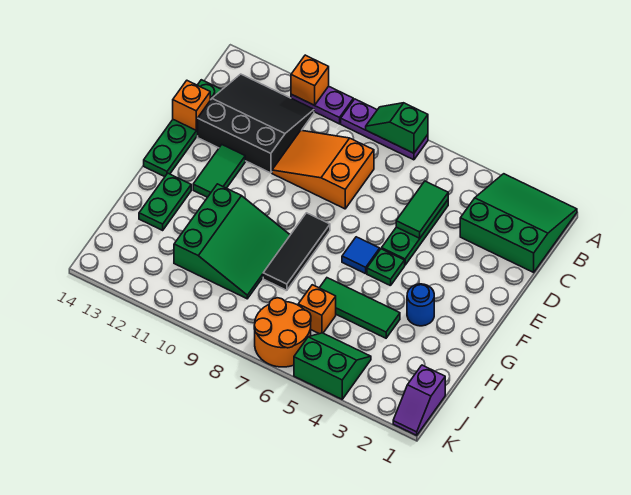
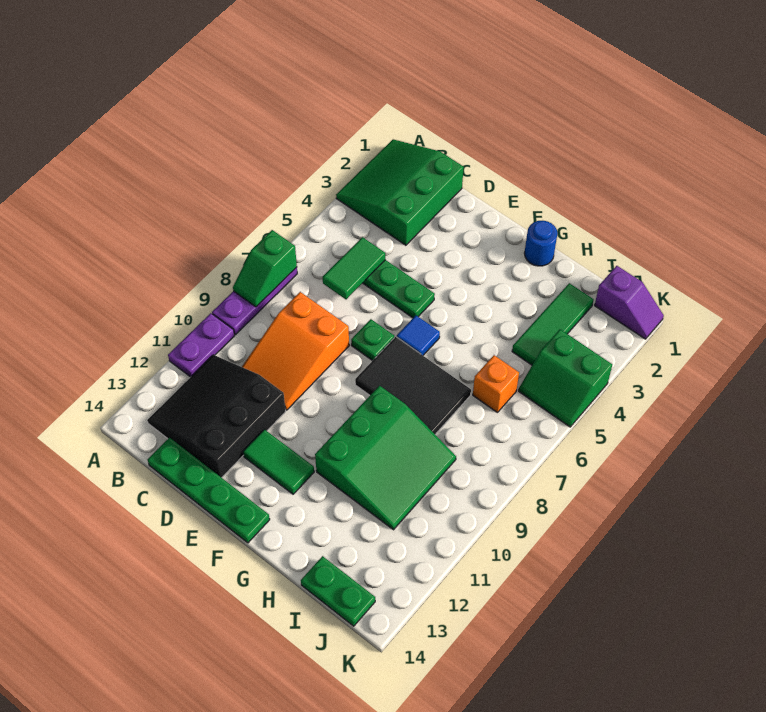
orange brick A11 level 2 -> none
green tile C5:D5 level 2 -> green tile C5:C6 level 2
orange brick D14 level 2 -> none
green plate F5 level 1 -> green plate E7 level 1
black tile F8:H8 level 1 -> black tile F7:H8 level 1
blue round brick G3 level 1 -> blue round brick G1 level 1
green slope G9:I11 level 1 top 11 -> green slope G9:I11 level 1 top G
green plate G13:H13 level 1 -> green plate I14:J14 level 1
green tile H4:H6 level 1 -> green tile I2:I4 level 1
green slope J4:K5 level 1 top K -> green slope J4:K5 level 1 top 4
orange round brick J6:K7 level 1 -> none

